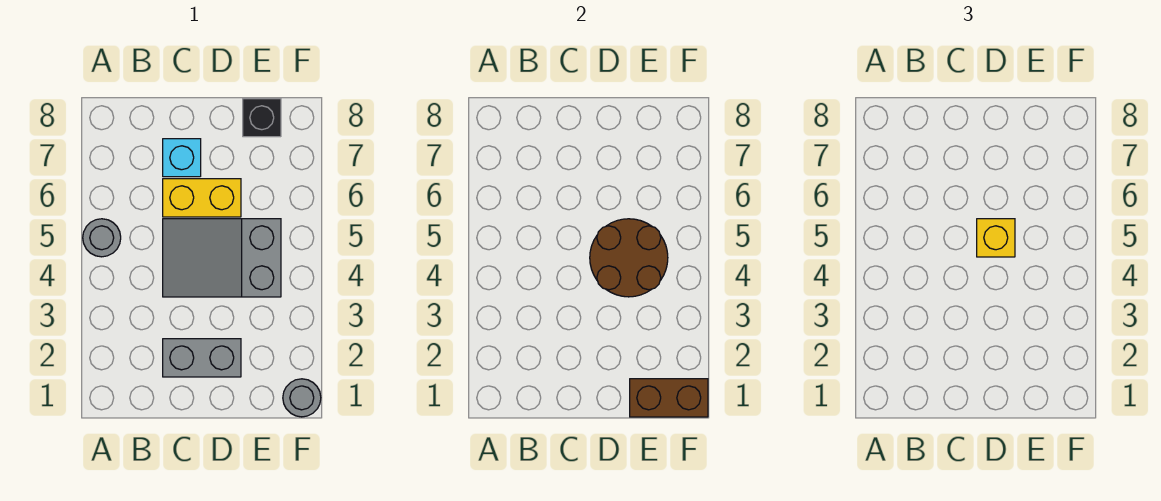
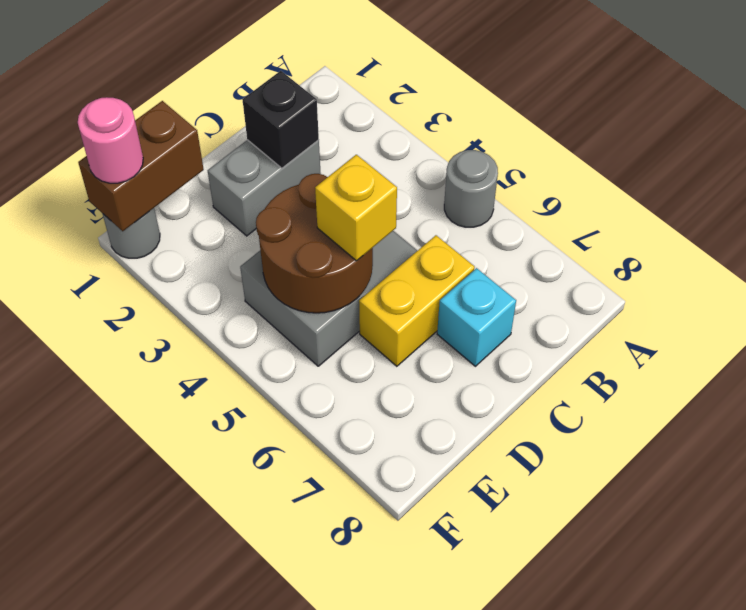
black brick E8 level 1 -> black brick C2 level 2
none -> pink round brick F1 level 3

